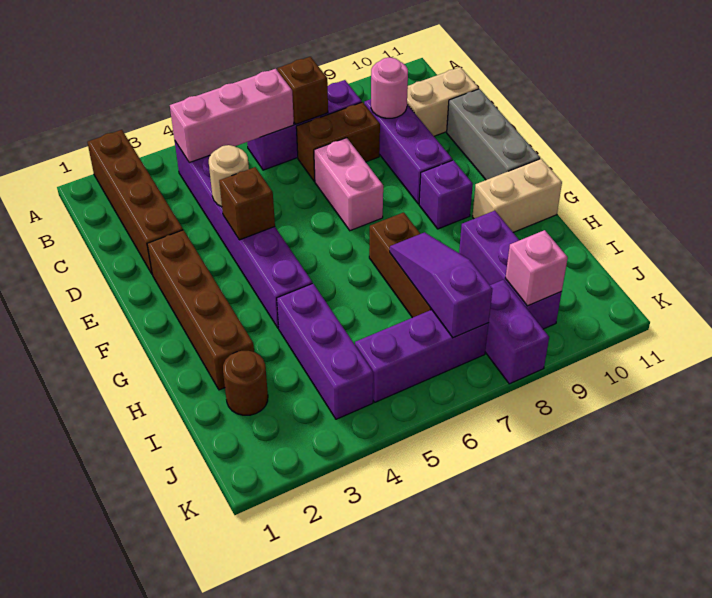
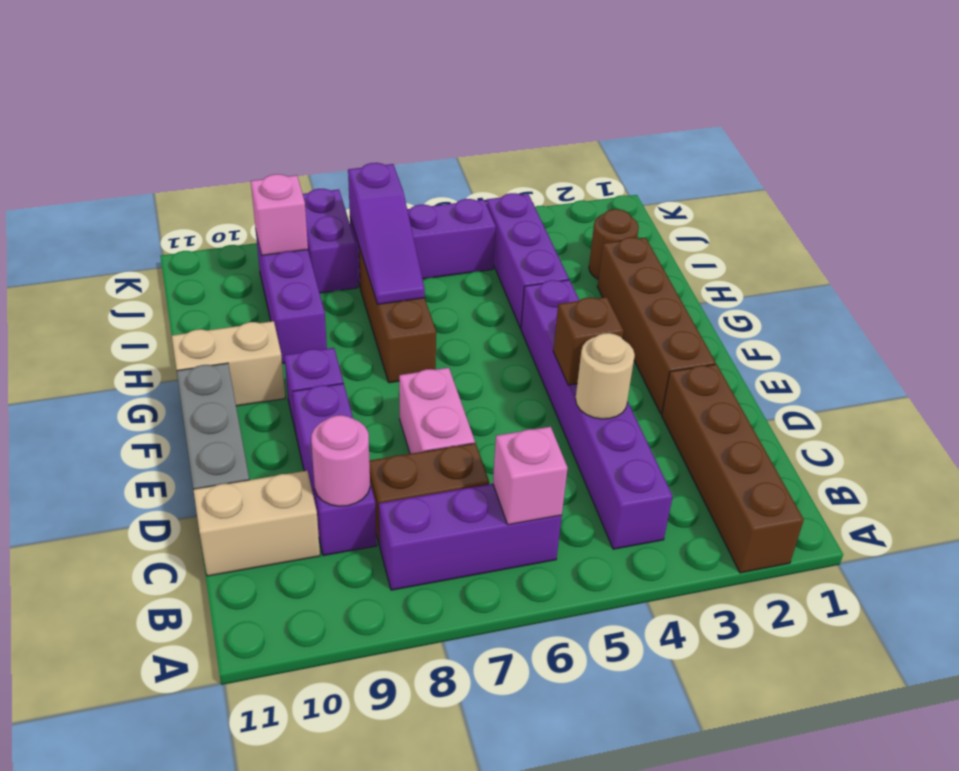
pink brick B4:B6 level 2 -> pink brick B6 level 2
brown brick B7 level 2 -> none

